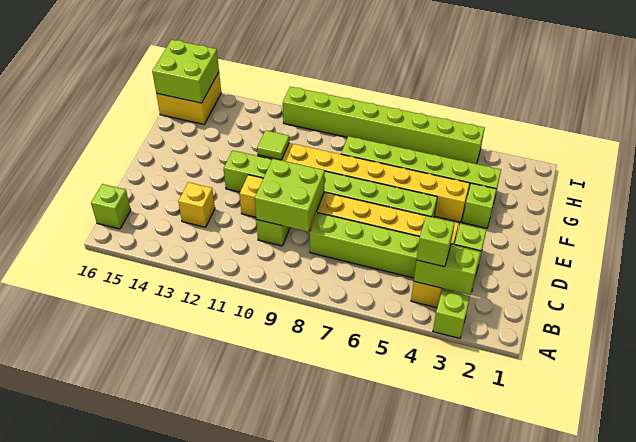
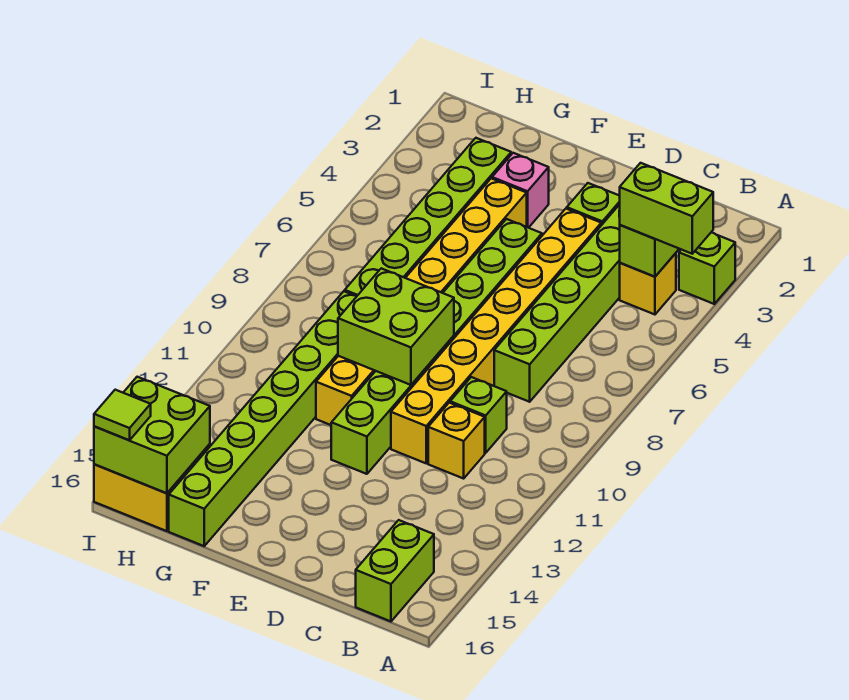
lime brick B4 level 3 -> lime brick A4:B4 level 3
lime brick B16 level 1 -> lime brick B15:B16 level 1
lime brick C9:D10 level 2 -> lime brick E9:F10 level 2
yellow brick C13 level 1 -> yellow brick C11 level 1
lime brick F3 level 1 -> pink brick F3 level 1
lime tile F11 level 2 -> lime tile I16 level 3
lime brick I4:I11 level 1 -> lime brick G9:G16 level 1

